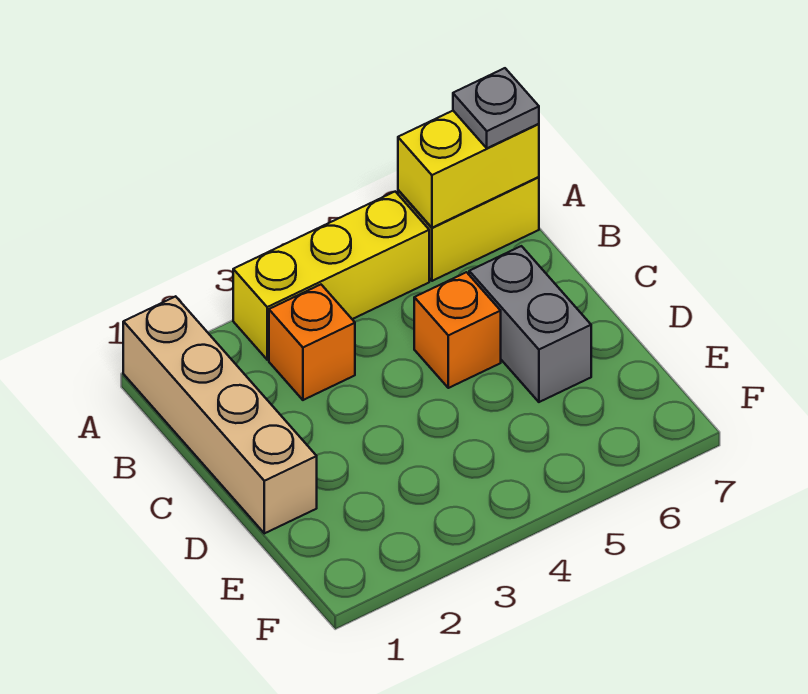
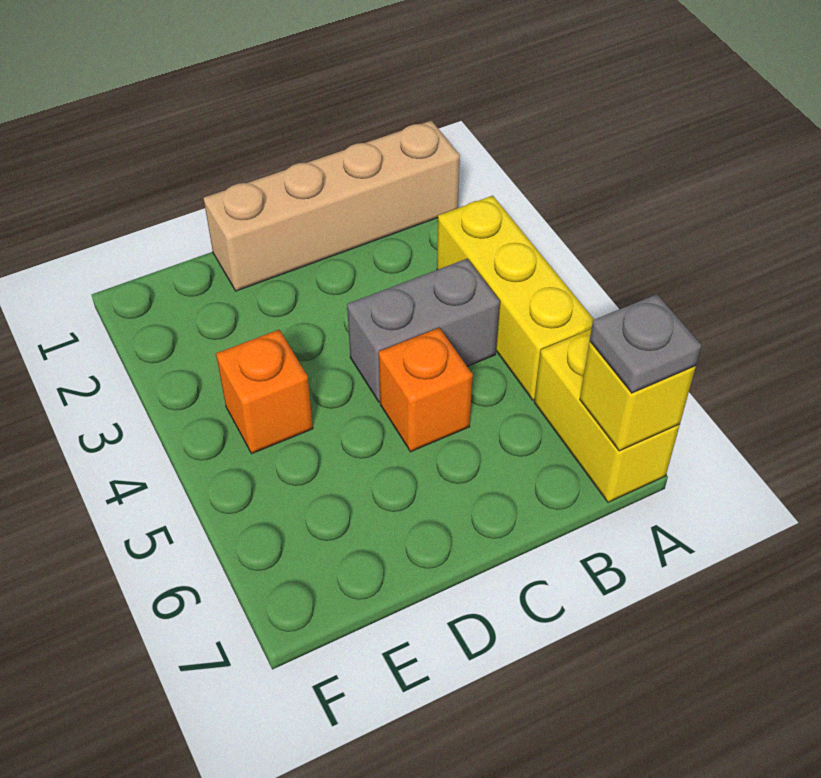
yellow brick A6:A7 level 2 -> yellow brick A7 level 2
orange brick B3 level 1 -> orange brick E4 level 1
grey brick C6:D6 level 1 -> grey brick B4:C4 level 1

